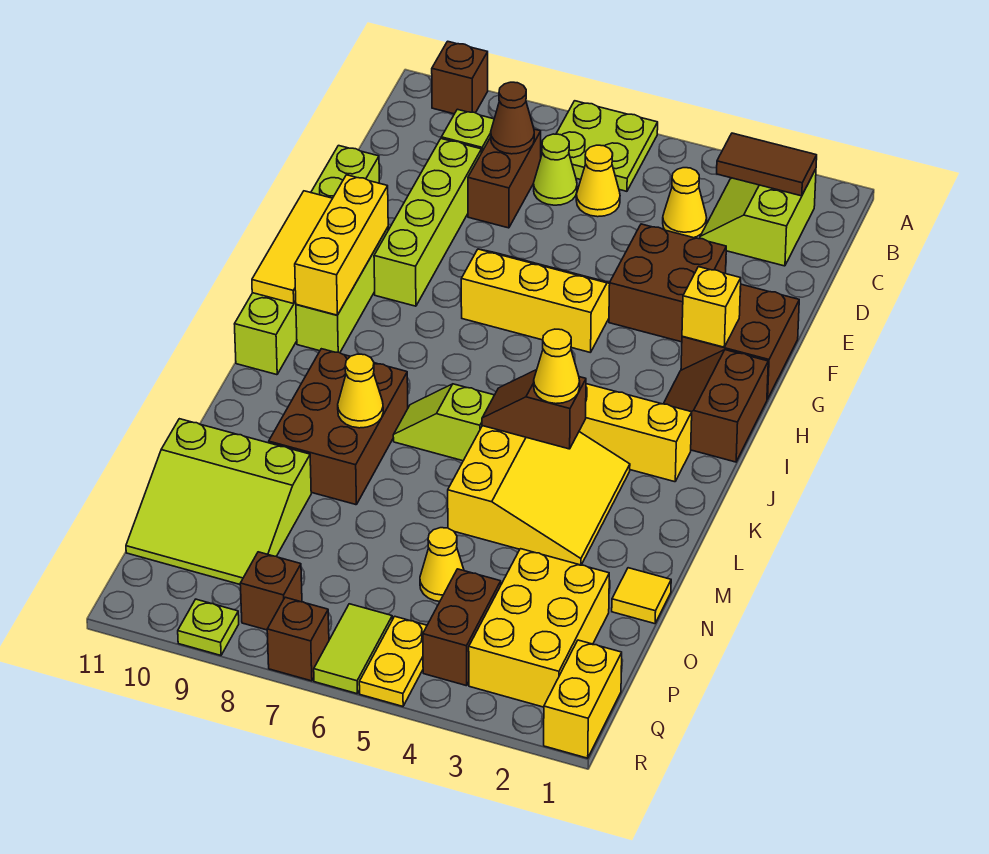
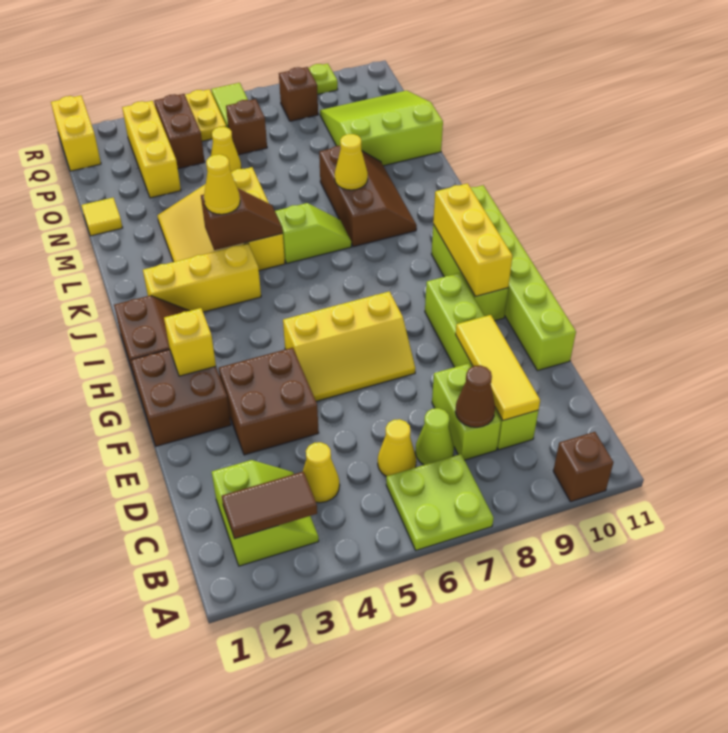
brown brick C8:D8 level 1 -> lime brick C8:D8 level 1
yellow tile G11:I11 level 2 -> yellow tile C9:E9 level 2
brown brick K8:M9 level 1 -> brown slope K8:M9 level 1 top 8
yellow brick O2:Q3 level 1 -> yellow brick O3:Q3 level 1
brown brick R7 level 1 -> brown brick P6 level 1

